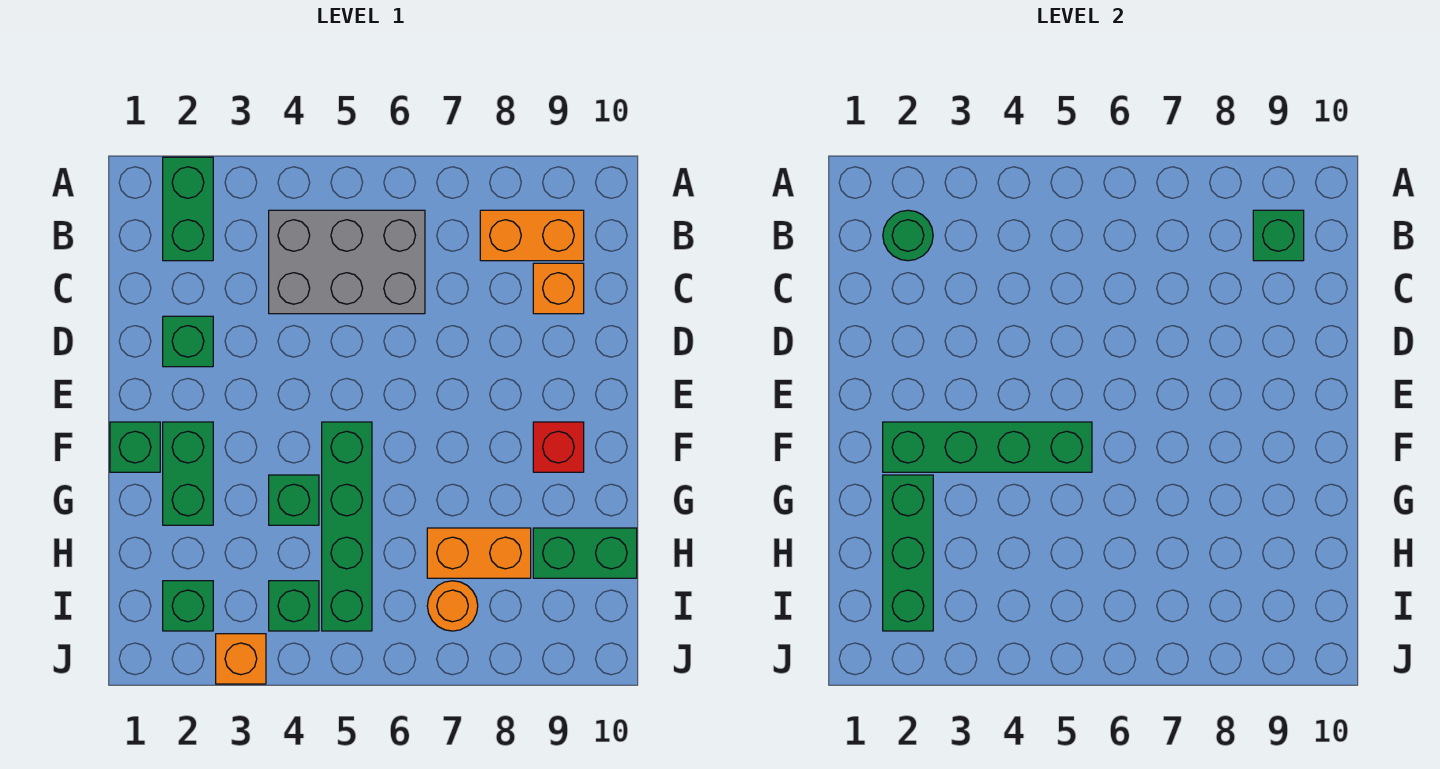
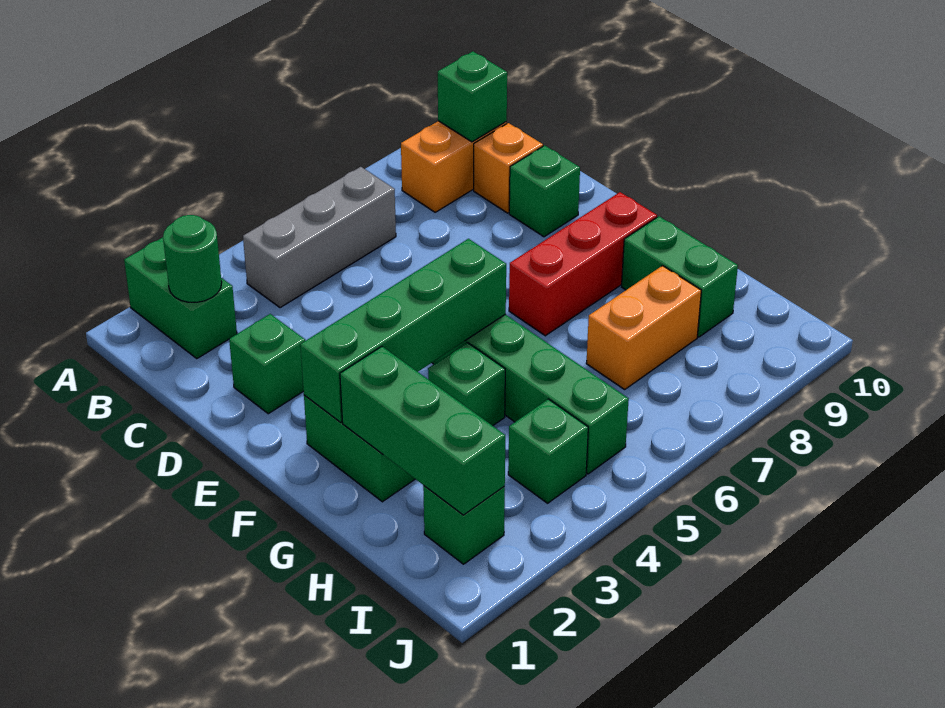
grey brick B4:C6 level 1 -> grey brick B4:B6 level 1
green brick F1 level 1 -> green brick D9 level 1
red brick F9 level 1 -> red brick F7:F9 level 1
green brick H9:H10 level 1 -> green brick G9:H9 level 1
orange round brick I7 level 1 -> none
orange brick J3 level 1 -> none

